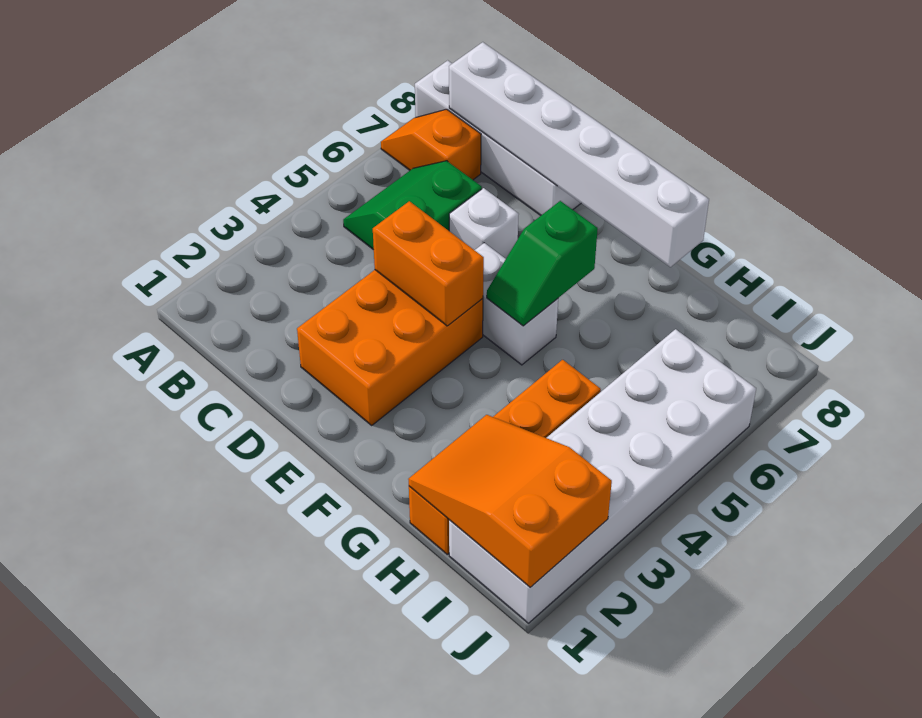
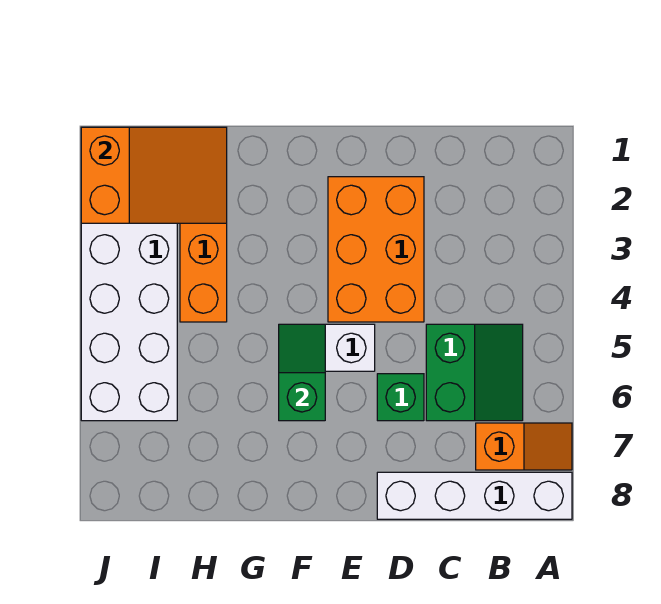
white brick B8:G8 level 2 -> none
orange brick D4:E4 level 2 -> none
white brick D6 level 1 -> green brick D6 level 1

